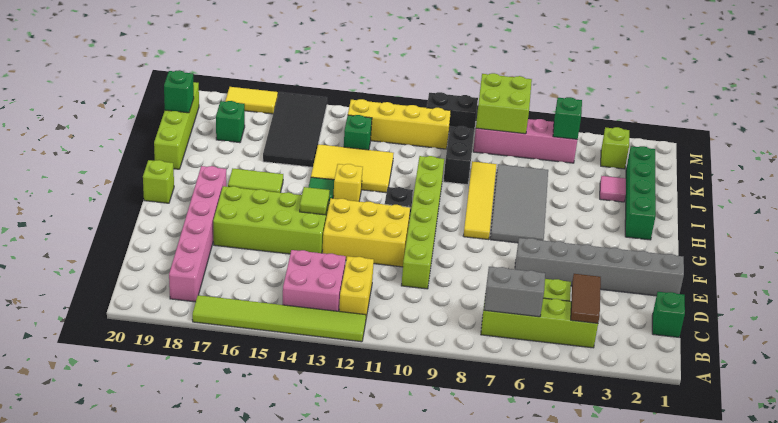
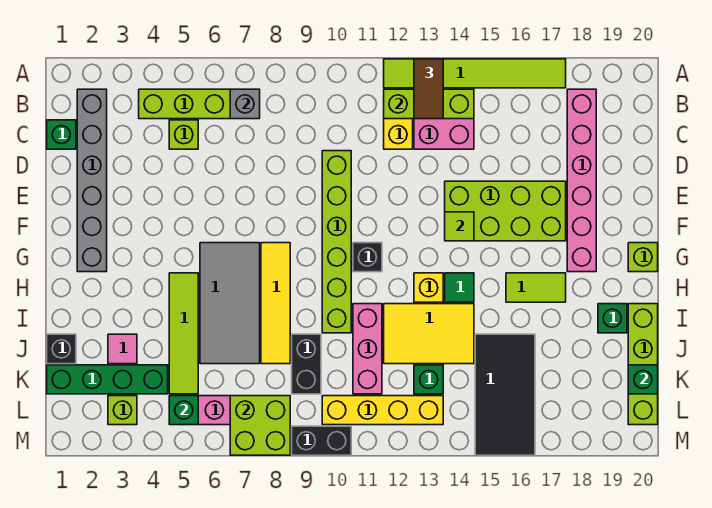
brown tile B4:C4 level 2 -> brown tile A13:B13 level 3
grey brick B6:B7 level 2 -> grey brick B7 level 2
none -> lime brick B12:B14 level 2
grey brick E1:E6 level 1 -> grey brick B2:G2 level 1
yellow brick E11:F13 level 1 -> none
green brick H2:K2 level 1 -> green brick K1:K4 level 1
none -> lime tile H5:K5 level 1
none -> pink brick I11:K11 level 1
none -> black brick J1 level 1
green brick K18 level 1 -> green brick I19 level 1
yellow tile M17:M18 level 1 -> none

